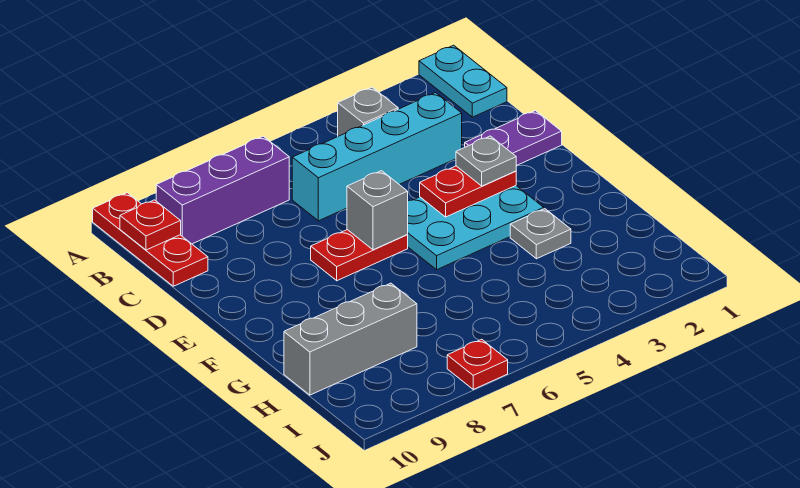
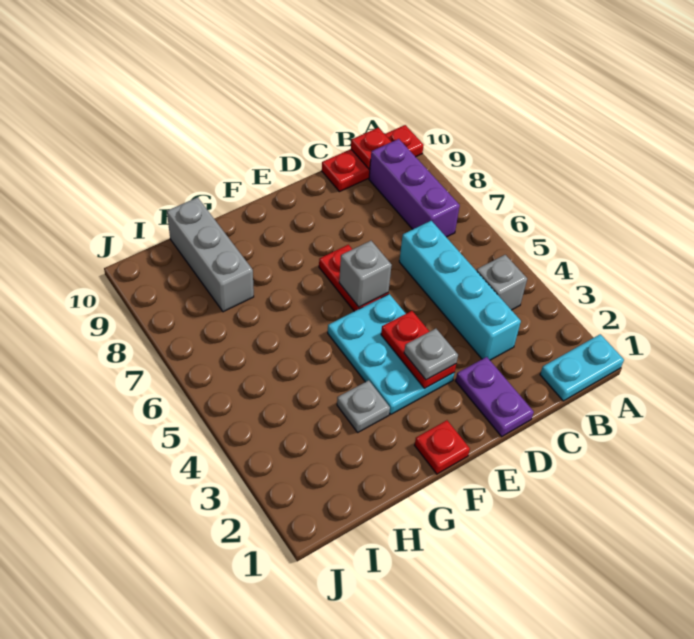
red plate J7 level 1 -> red plate F1 level 1

